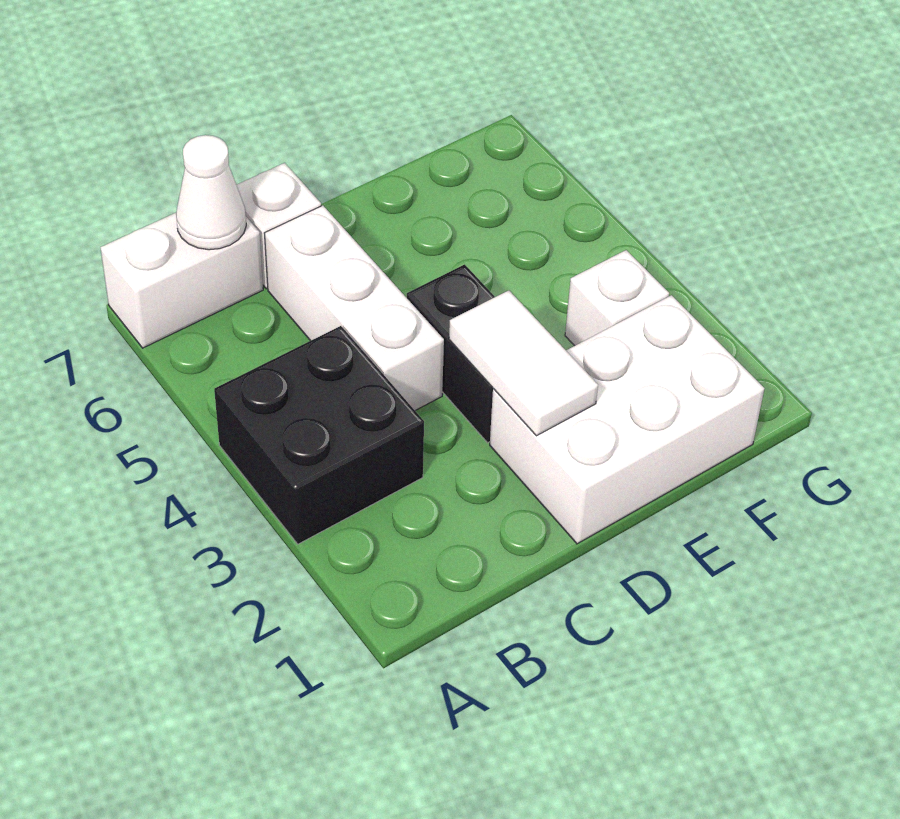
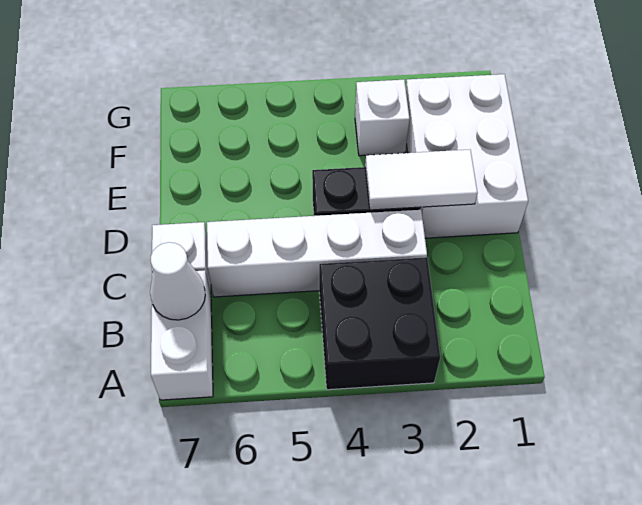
white brick C4:C6 level 1 -> white brick C3:C6 level 1

